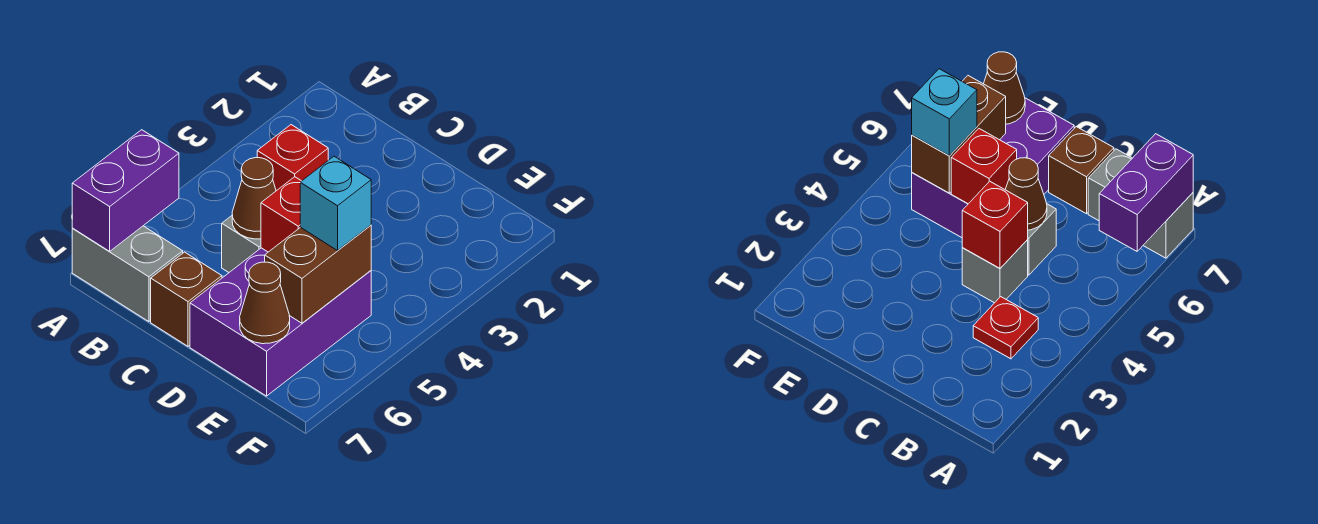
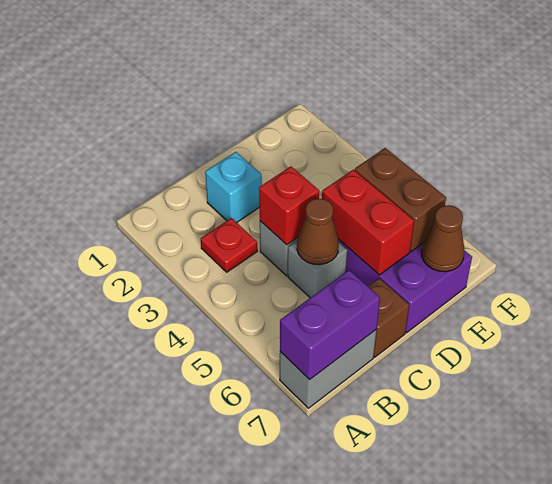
purple brick A6:A7 level 2 -> purple brick A7:B7 level 2
red brick D5 level 2 -> red brick D5:D6 level 2
cyan brick E5 level 3 -> cyan brick C2 level 1

